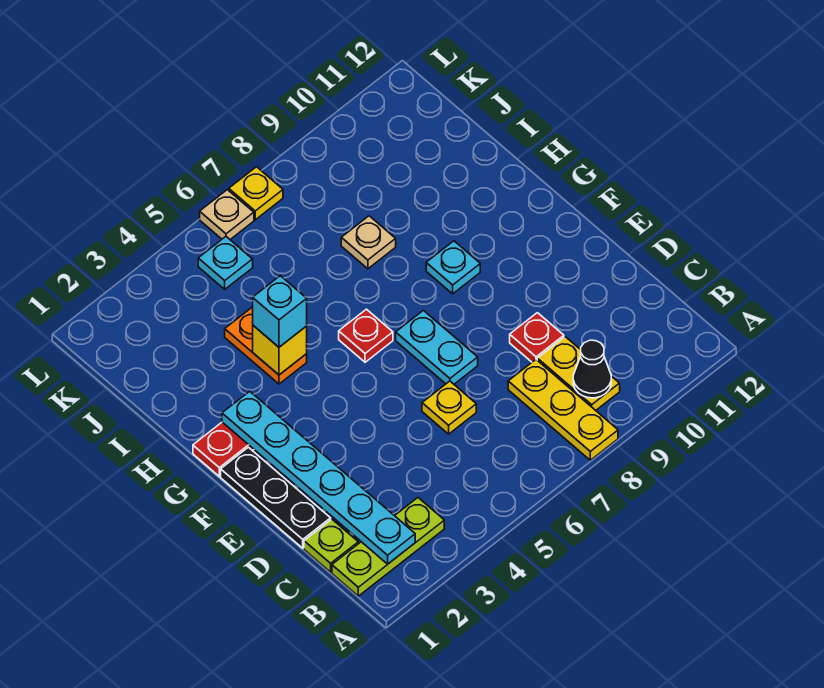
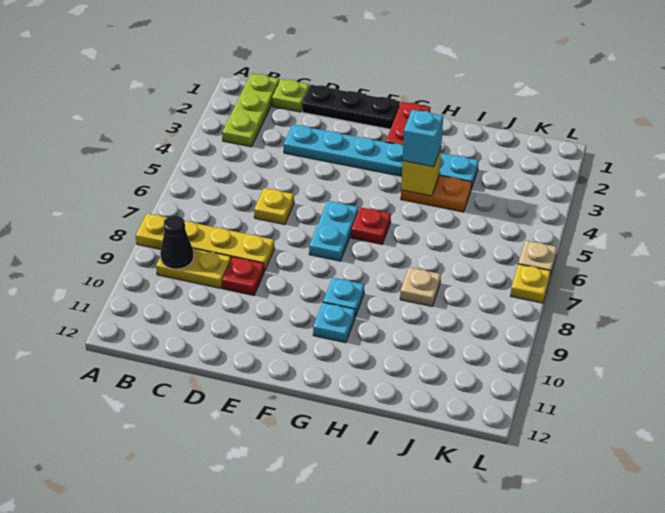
yellow plate A8:C8 level 1 -> yellow plate A8:D8 level 1
cyan plate B2:G2 level 2 -> cyan plate D3:I3 level 1
cyan plate E7:F7 level 1 -> cyan plate F6:F7 level 1
cyan plate K5 level 1 -> cyan plate G10 level 1

